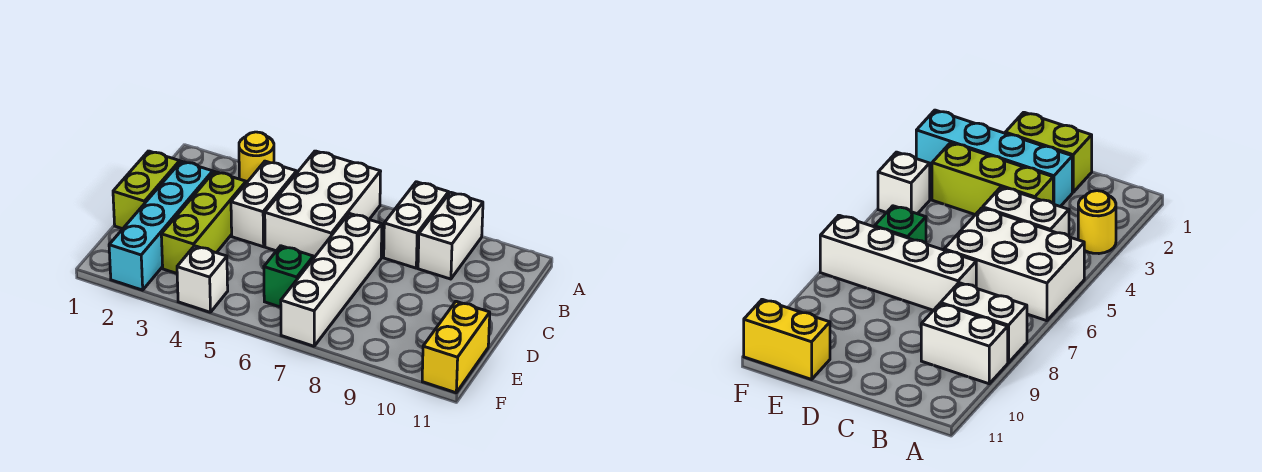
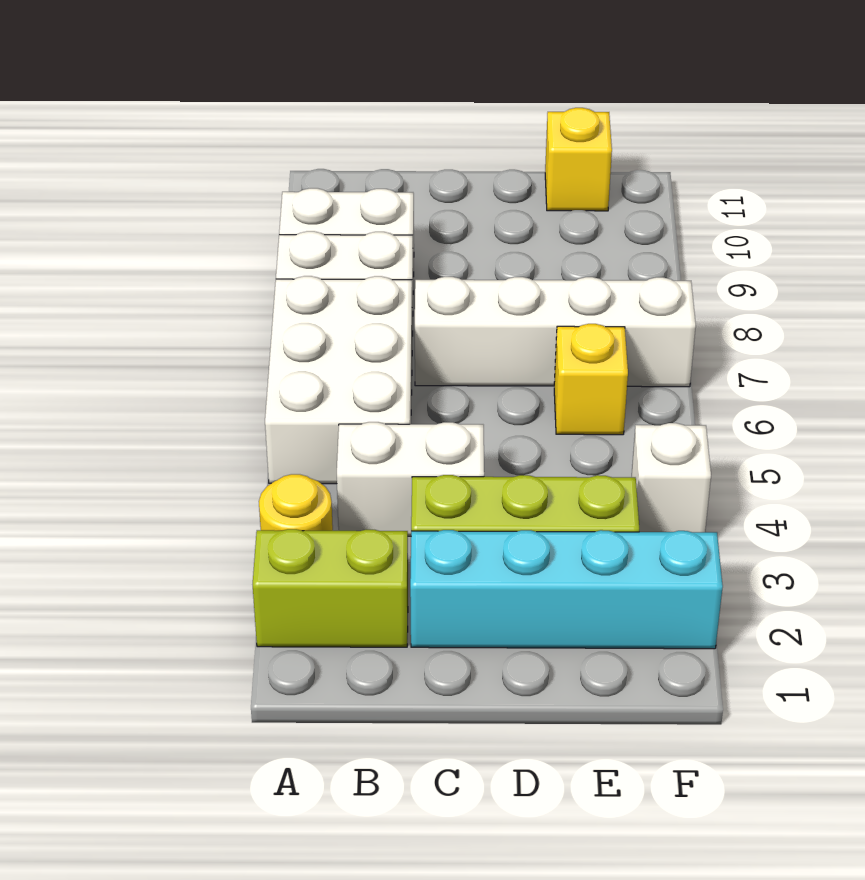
white brick A5:C6 level 1 -> white brick A5:B7 level 1
lime brick C1:D1 level 1 -> lime brick A2:B2 level 1
green brick E6 level 1 -> yellow brick E6 level 1
yellow brick E11:F11 level 1 -> yellow brick E11 level 1

